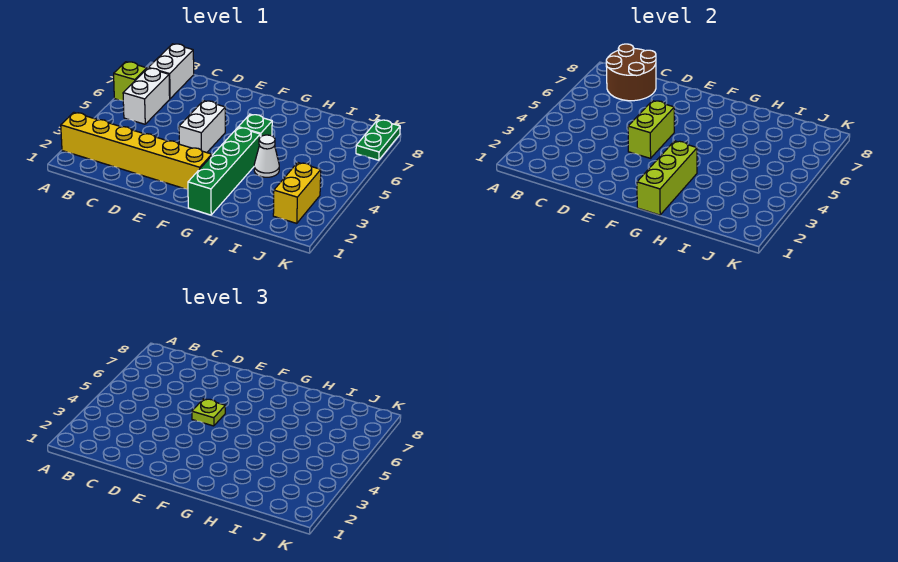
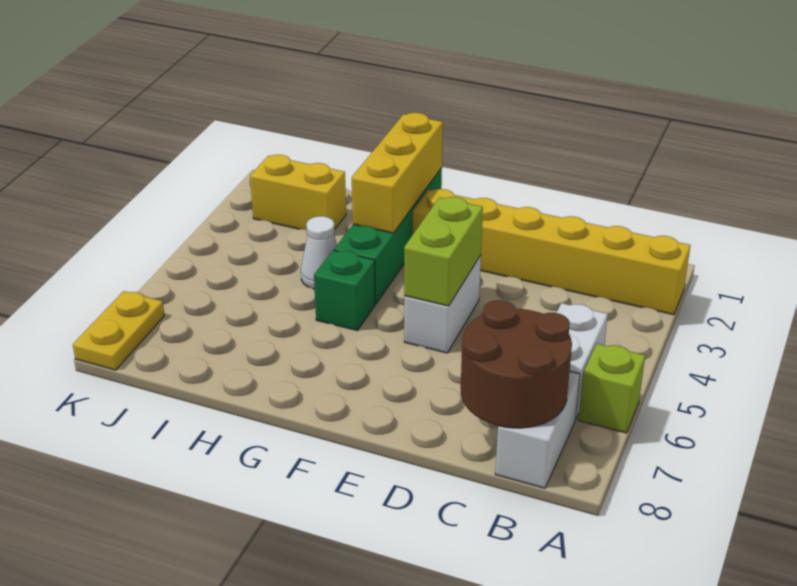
lime plate E5 level 3 -> none
lime brick G1:G3 level 2 -> yellow brick G1:G3 level 2
yellow brick J2:J3 level 1 -> yellow brick I2:J2 level 1
green plate K7:K8 level 1 -> yellow plate K7:K8 level 1

